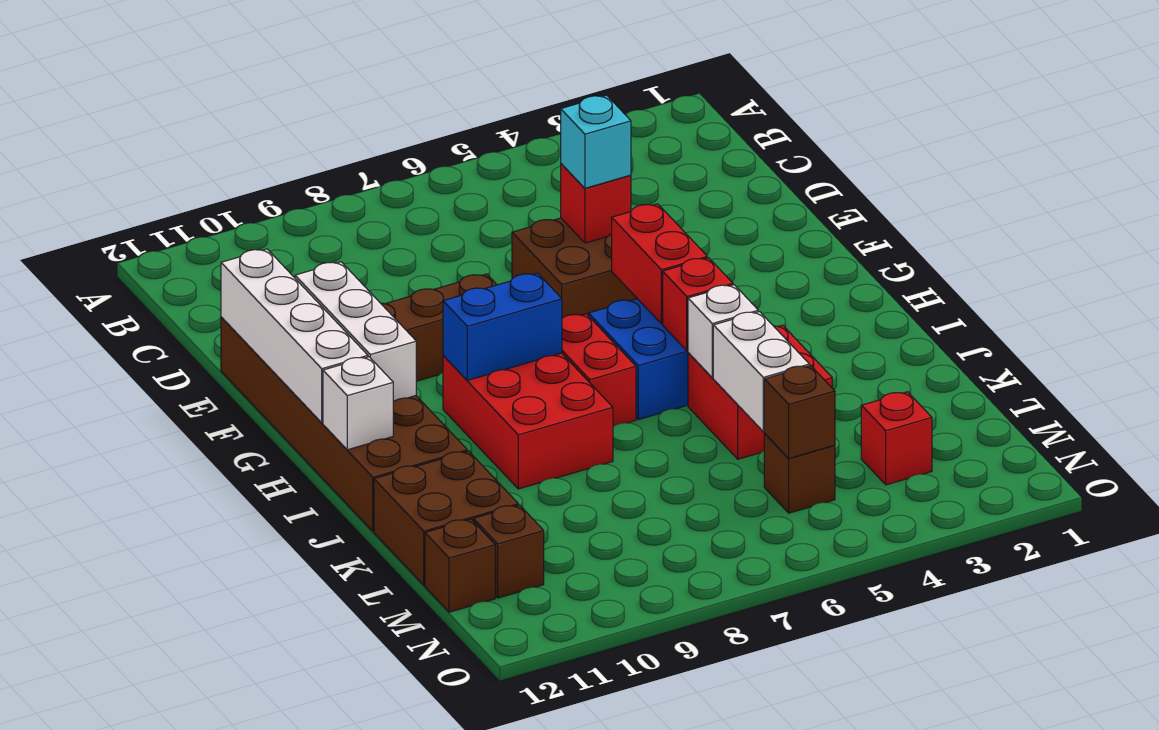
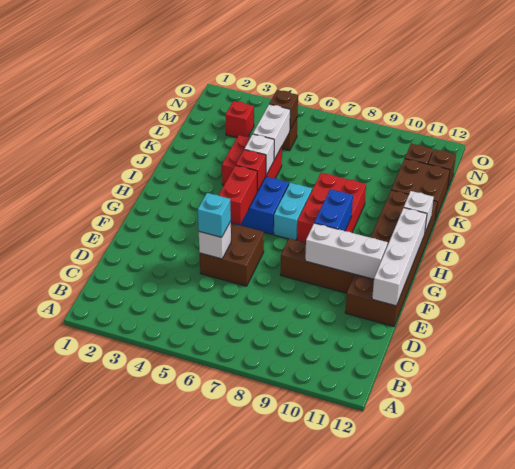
red brick E5 level 2 -> white brick E5 level 2
white brick F11:H11 level 2 -> white brick F9:F11 level 2
red brick H7:I7 level 1 -> cyan brick H7:I7 level 1
blue brick H8:H9 level 2 -> blue brick G9:H9 level 2

